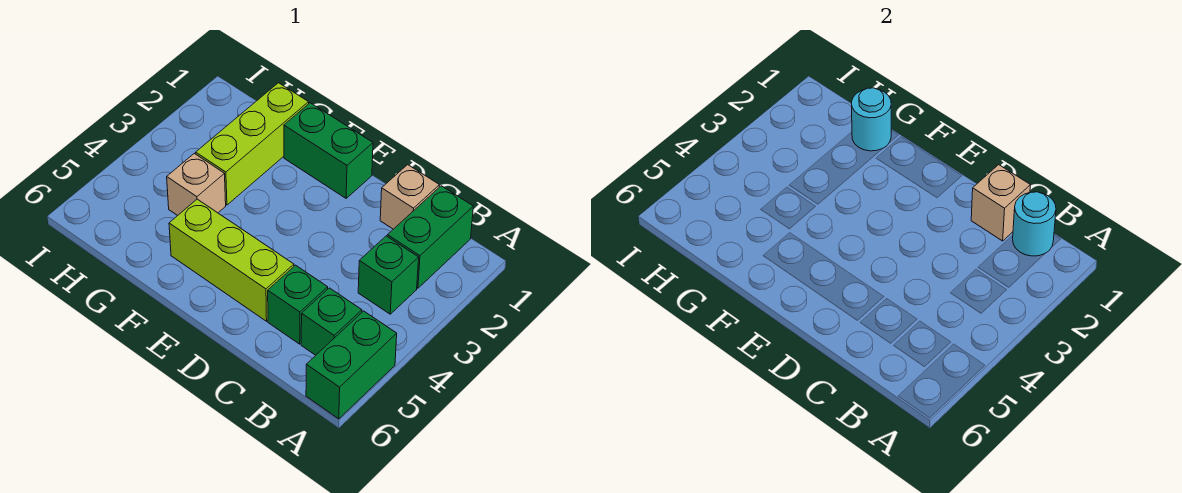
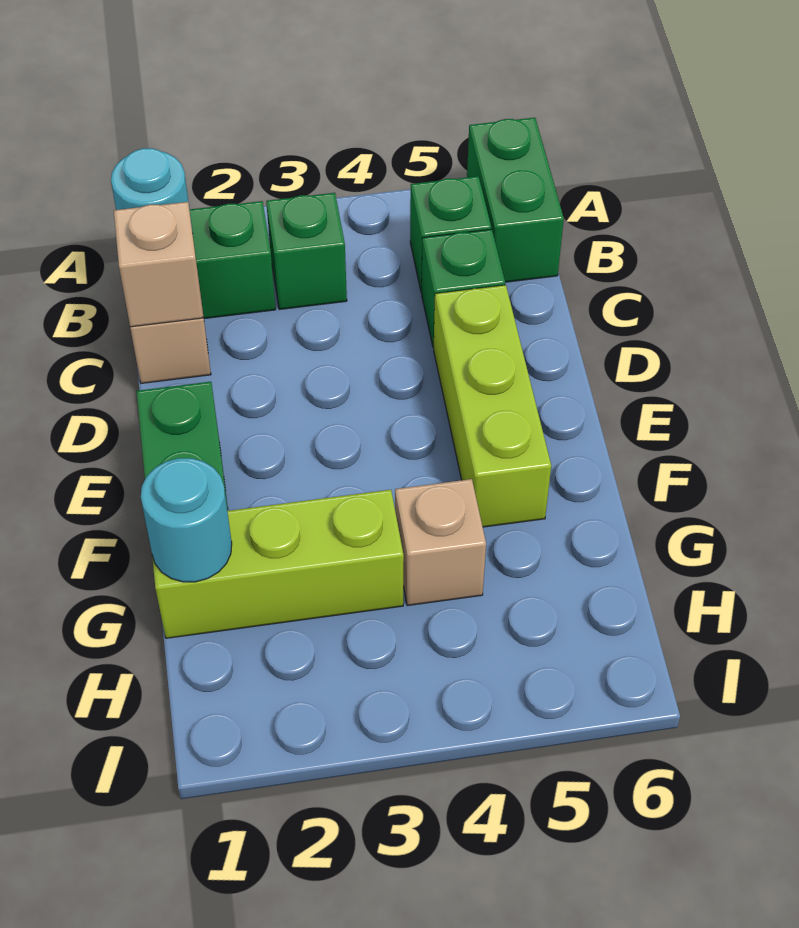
green brick A5:A6 level 1 -> green brick A6:B6 level 1

